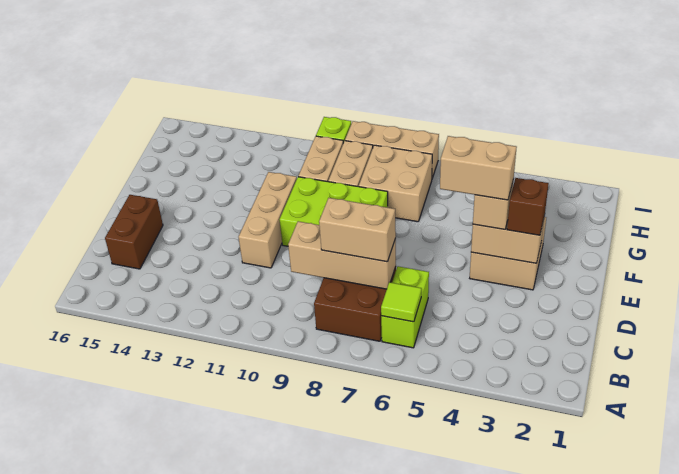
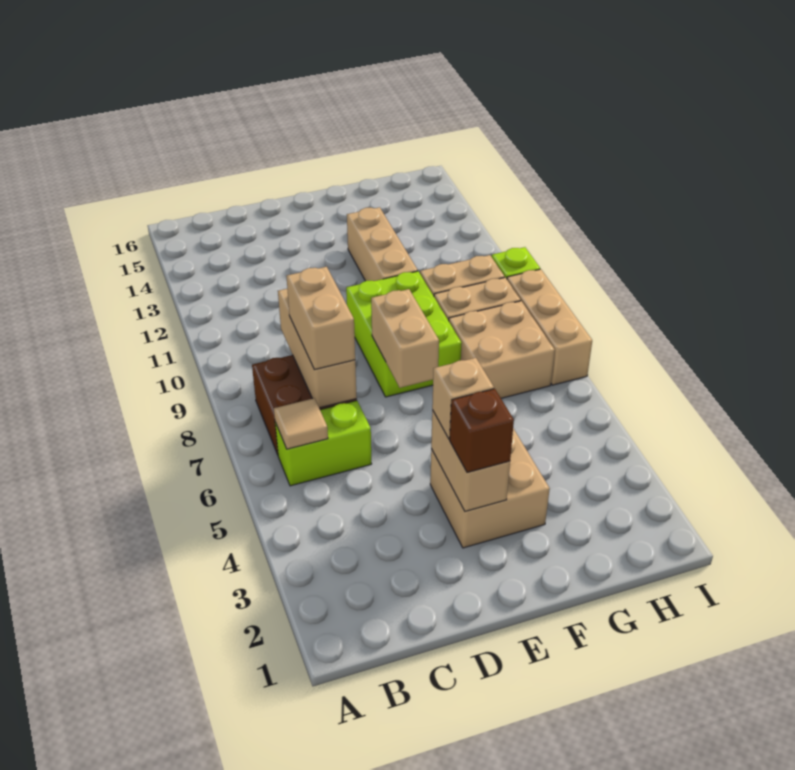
lime tile B6 level 2 -> tan tile B6 level 2
brown brick C15:D15 level 1 -> none
tan brick D11:F11 level 1 -> tan brick F11:F13 level 1
tan brick E4:E5 level 4 -> tan brick E7:E8 level 2

